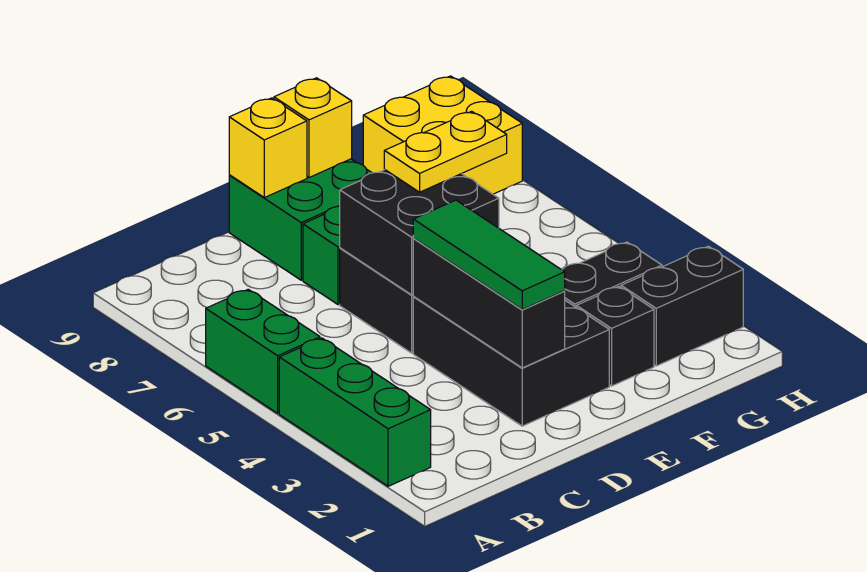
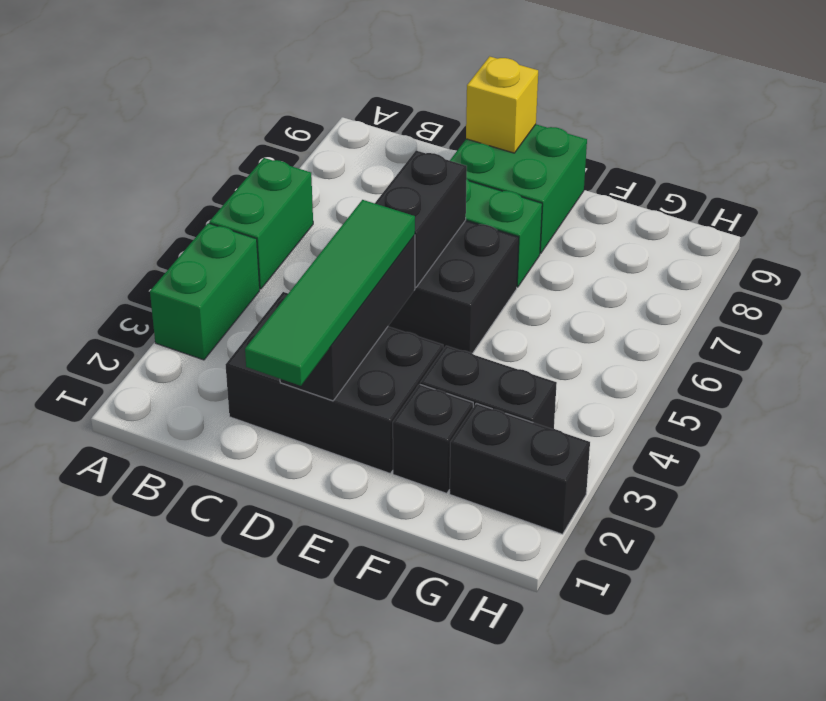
green brick A2:A4 level 1 -> green brick A3:A4 level 1
black brick D2:E4 level 1 -> black brick C2:E3 level 1
green tile D2:D4 level 3 -> green tile D1:D4 level 3
black brick D5:E6 level 2 -> black brick D5:D6 level 2
yellow plate E6:F6 level 3 -> none
yellow brick E9 level 2 -> none
yellow brick G8:H9 level 1 -> none

